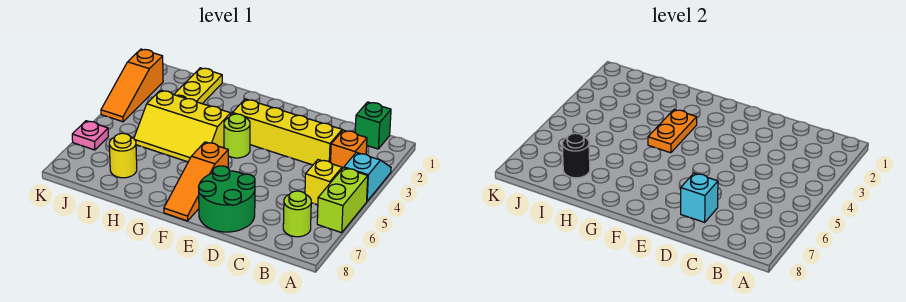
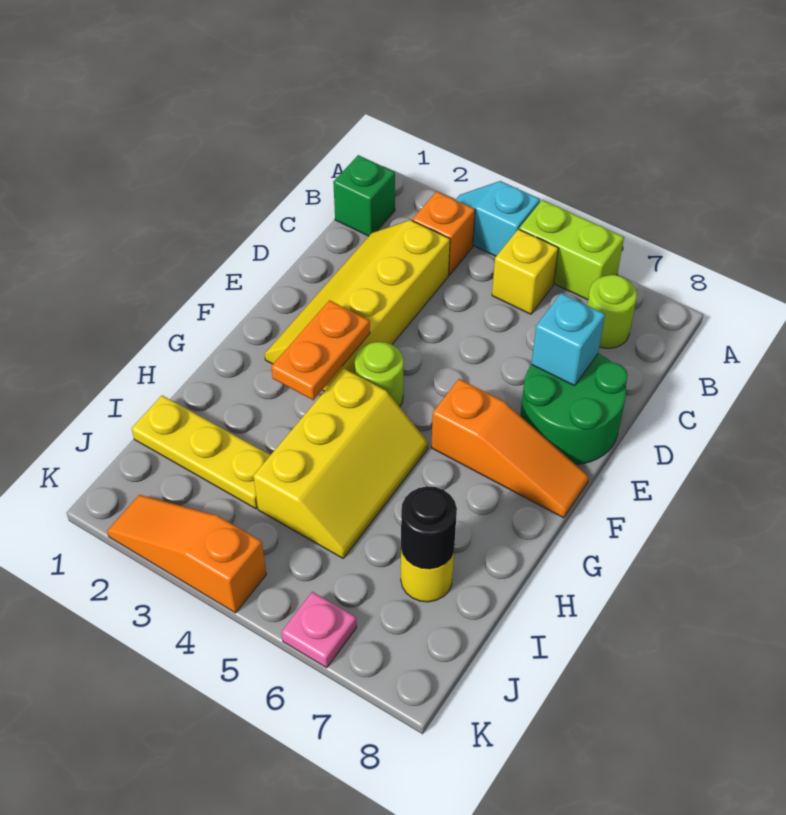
orange plate G3:G4 level 2 -> orange plate F3:G3 level 2
orange slope K2:K4 level 1 top 2 -> orange slope K2:K4 level 1 top 4

